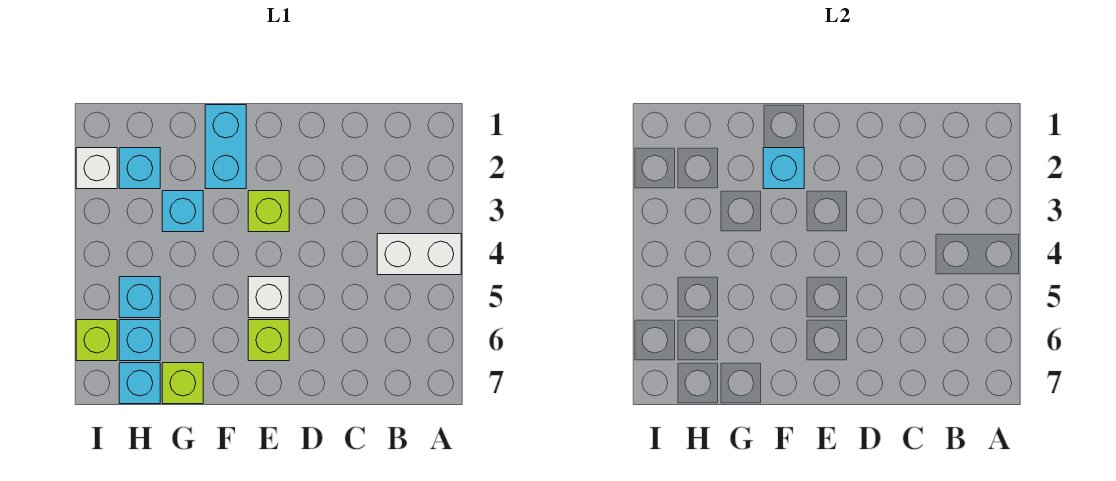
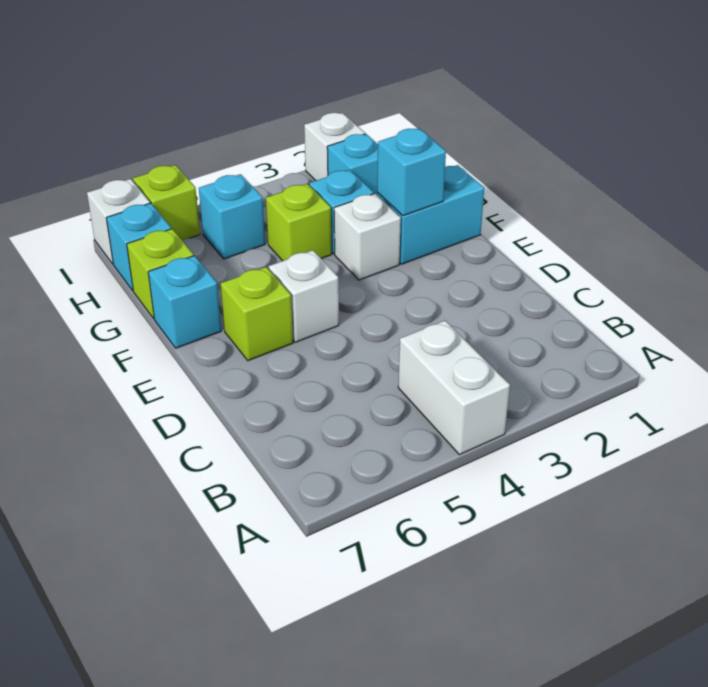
lime brick E3 level 1 -> lime brick G4 level 1
none -> white brick F3 level 1
cyan brick H6 level 1 -> cyan brick F7 level 1
none -> white brick I7 level 1

